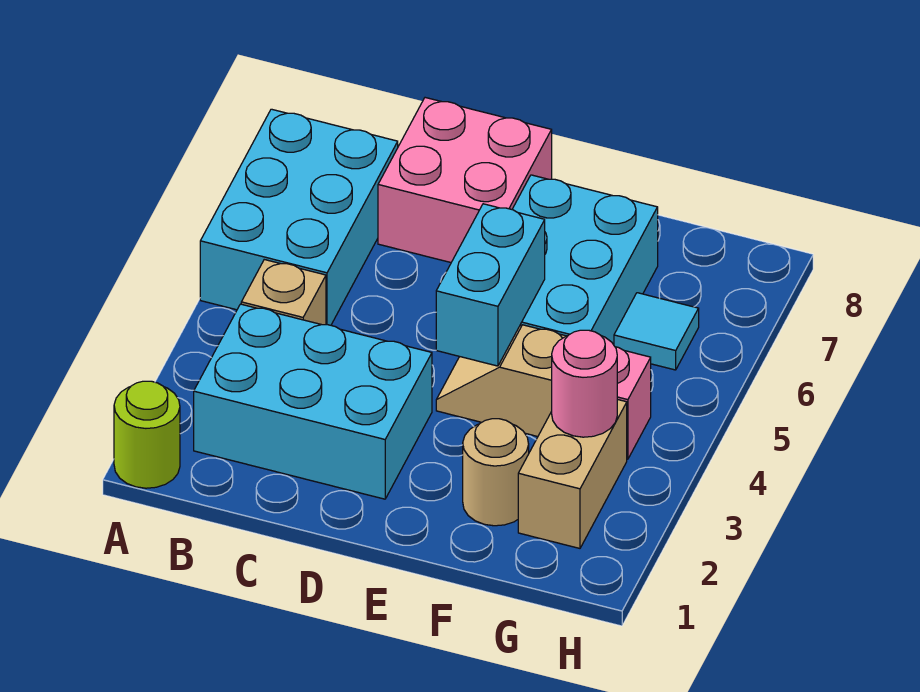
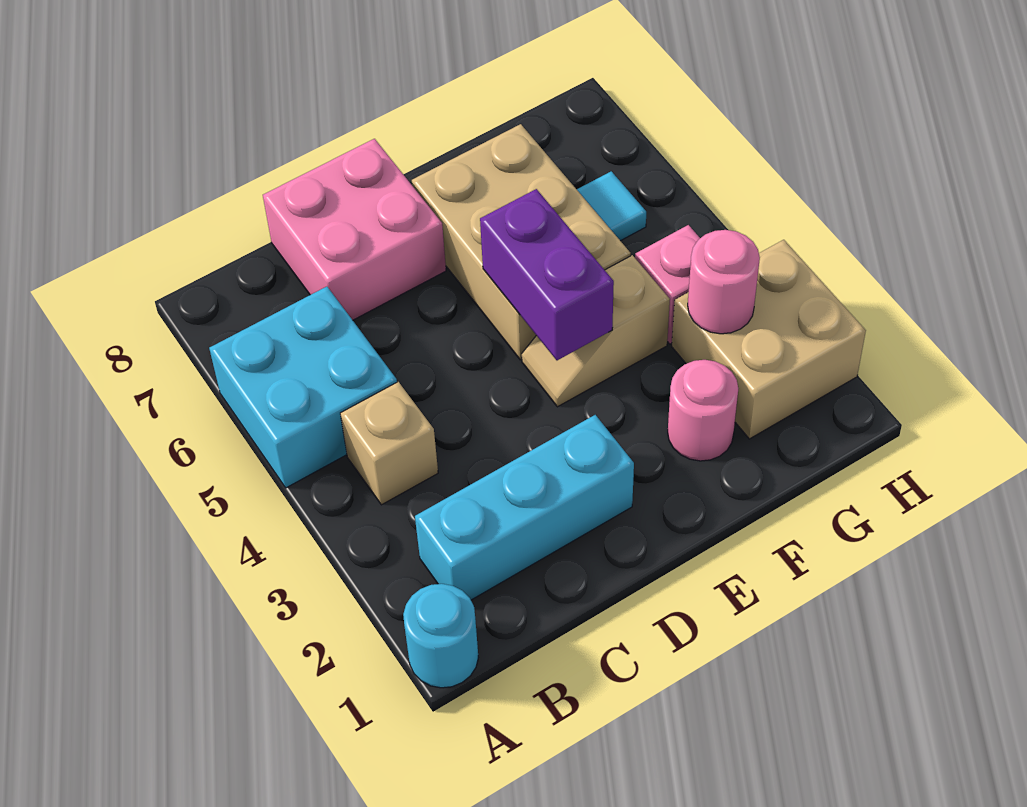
lime round brick A1 level 1 -> cyan round brick A1 level 1
cyan brick A5:B7 level 1 -> cyan brick A5:B6 level 1
cyan brick B2:D3 level 1 -> cyan brick B2:D2 level 1
cyan brick E4:E5 level 2 -> purple brick E4:E5 level 2
cyan brick E5:F7 level 1 -> tan brick E5:F7 level 1
tan round brick F2 level 1 -> pink round brick F2 level 1
tan brick G2:G3 level 1 -> tan brick G2:H3 level 1

